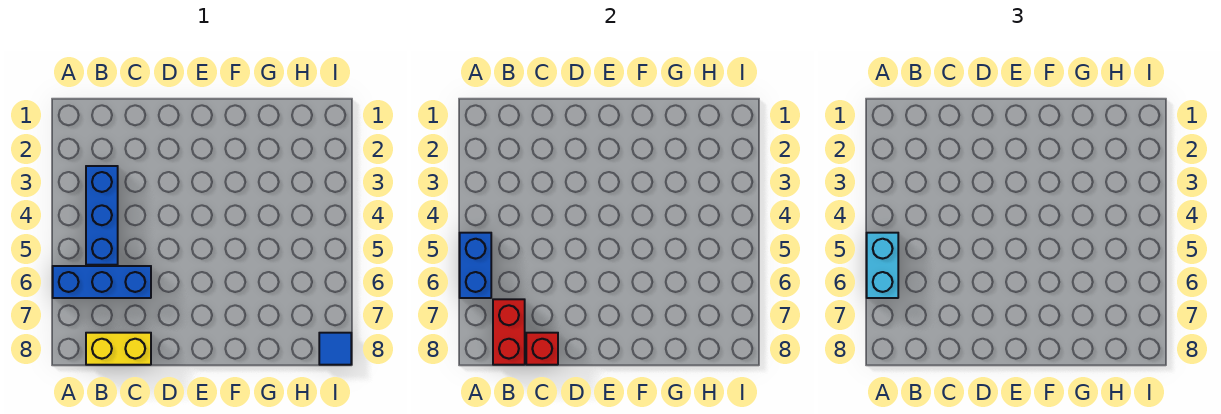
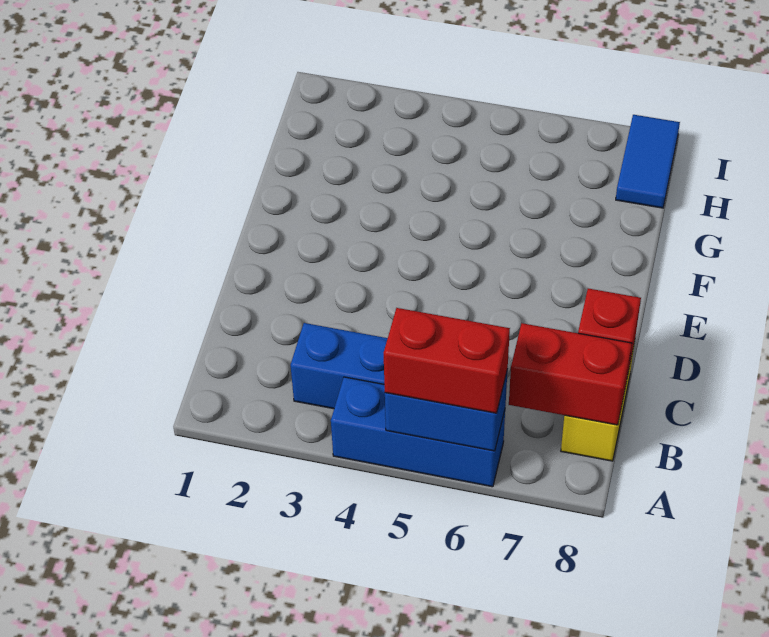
cyan brick A5:A6 level 3 -> red brick A5:A6 level 3
blue brick A6:C6 level 1 -> blue brick A4:A6 level 1
blue tile I8 level 1 -> blue tile H8:I8 level 1

